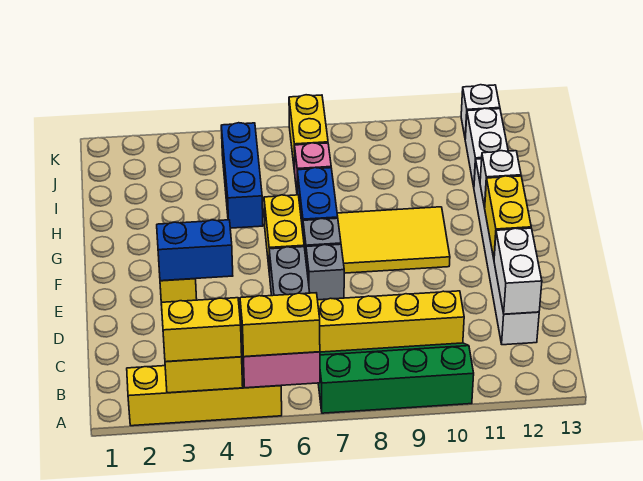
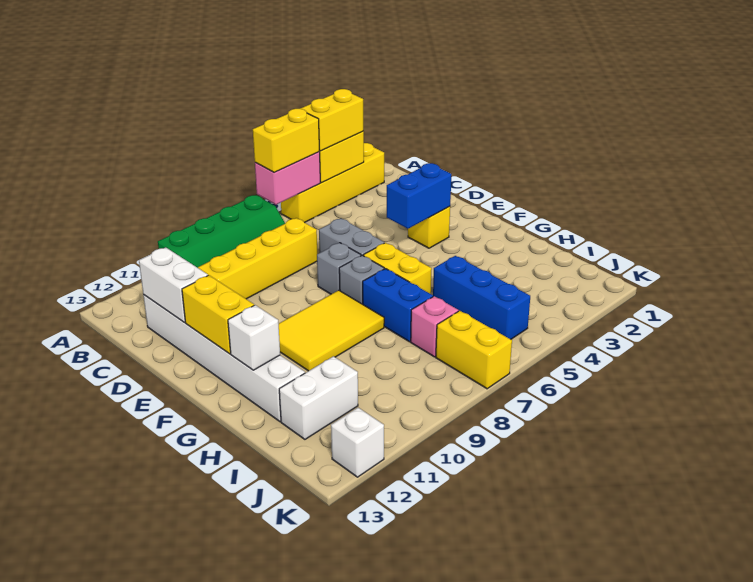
white brick I12:J12 level 1 -> white brick I11:I12 level 1

